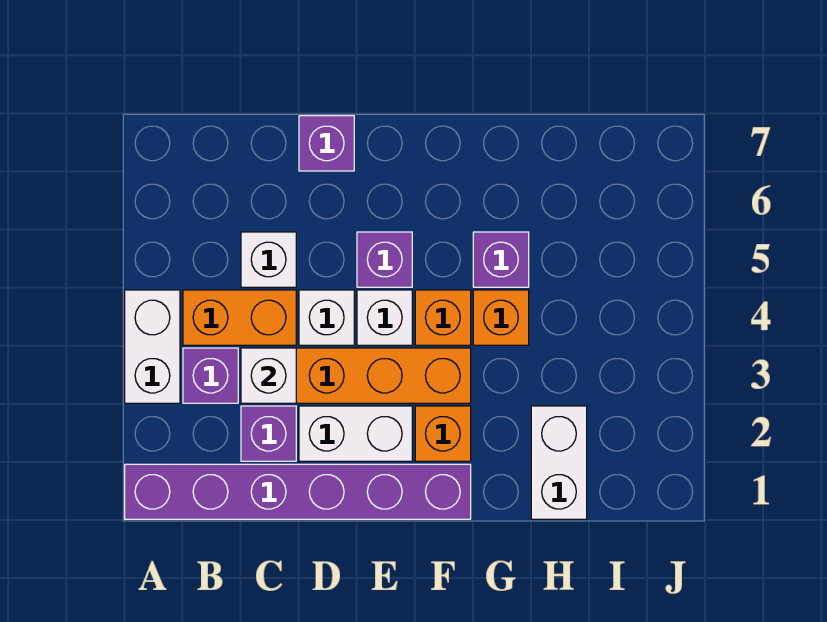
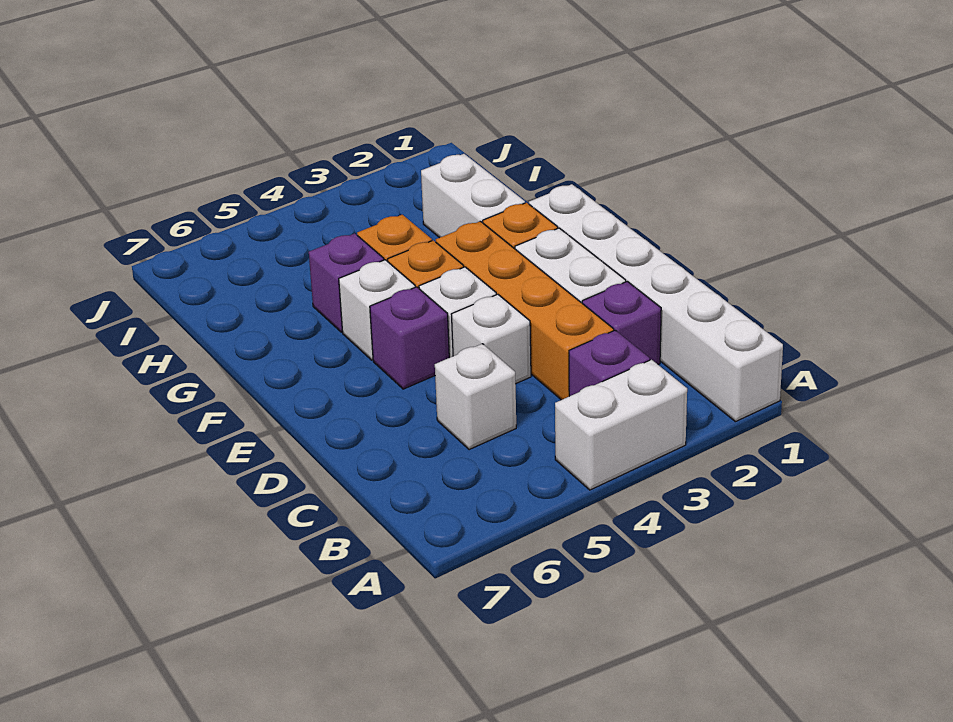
purple brick A1:F1 level 1 -> white brick A1:F1 level 1
orange brick B4:C4 level 1 -> none
white brick C3 level 2 -> white brick F5 level 1
purple brick D7 level 1 -> none
white brick H1:H2 level 1 -> white brick G2:H2 level 1

